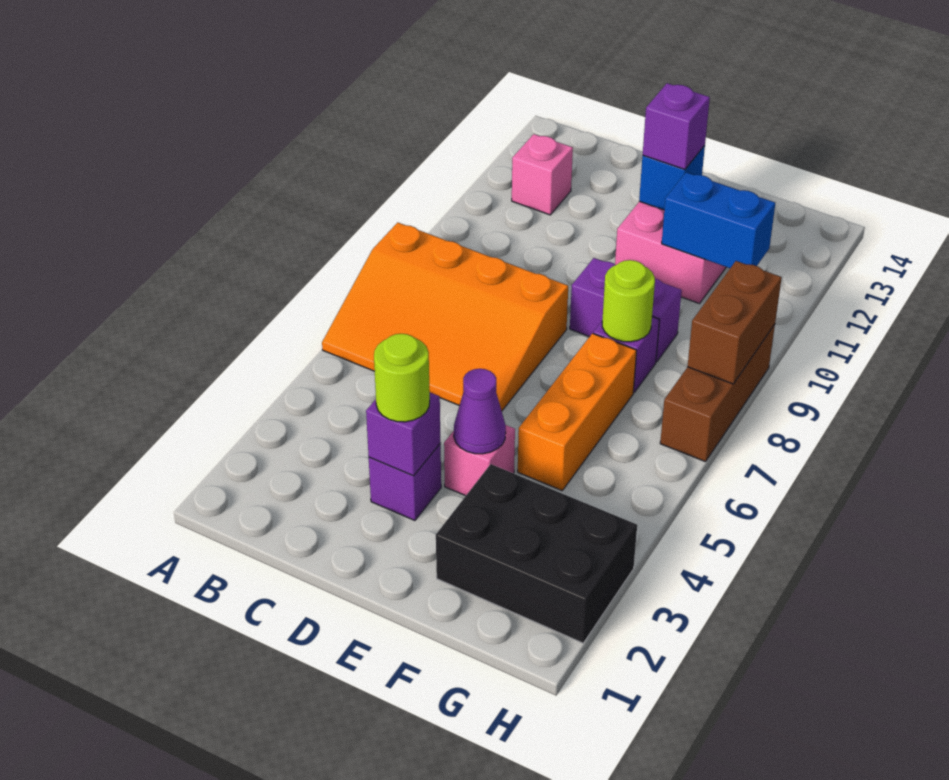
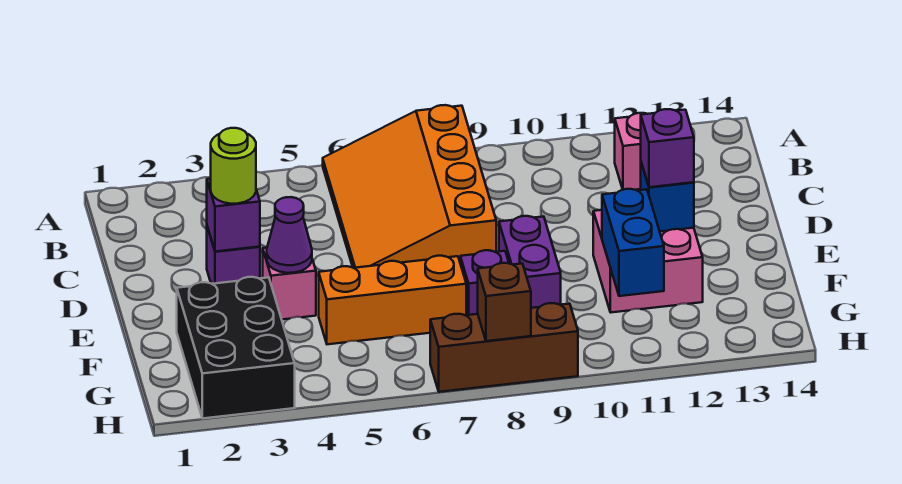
lime round brick F8 level 2 -> none
brown brick H8:H9 level 2 -> brown brick H8 level 2

